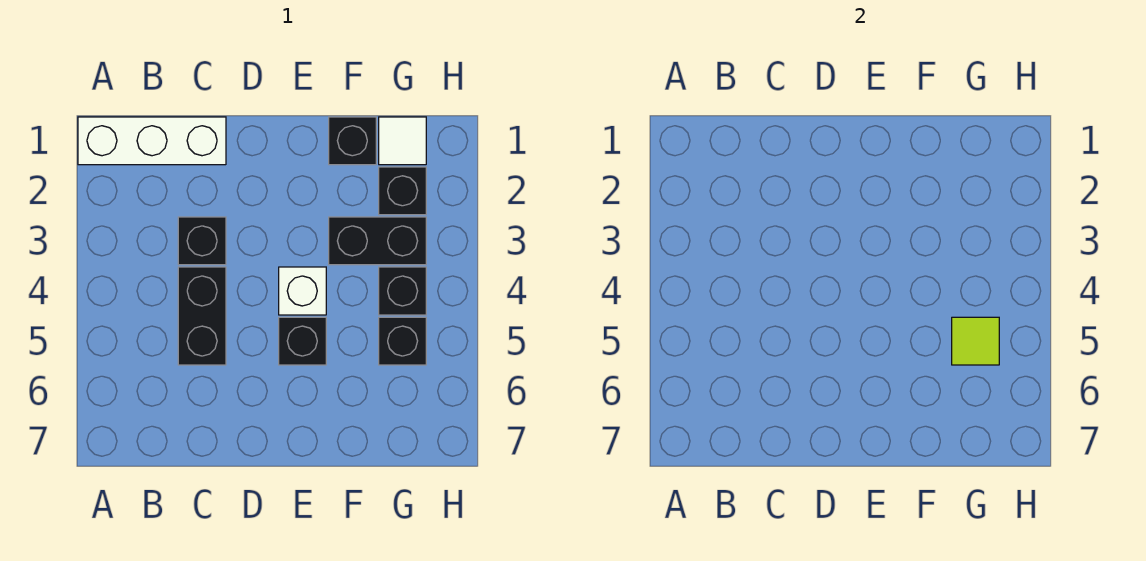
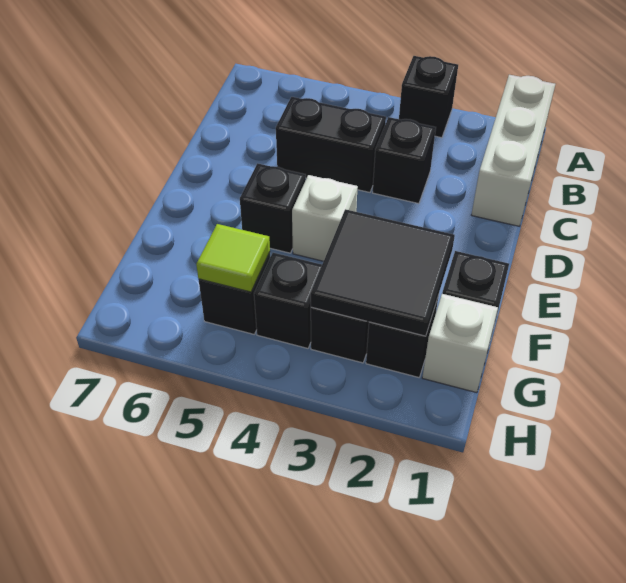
none -> black brick A3 level 1
none -> black tile F2:G3 level 2
white tile G1 level 1 -> white brick G1 level 1

